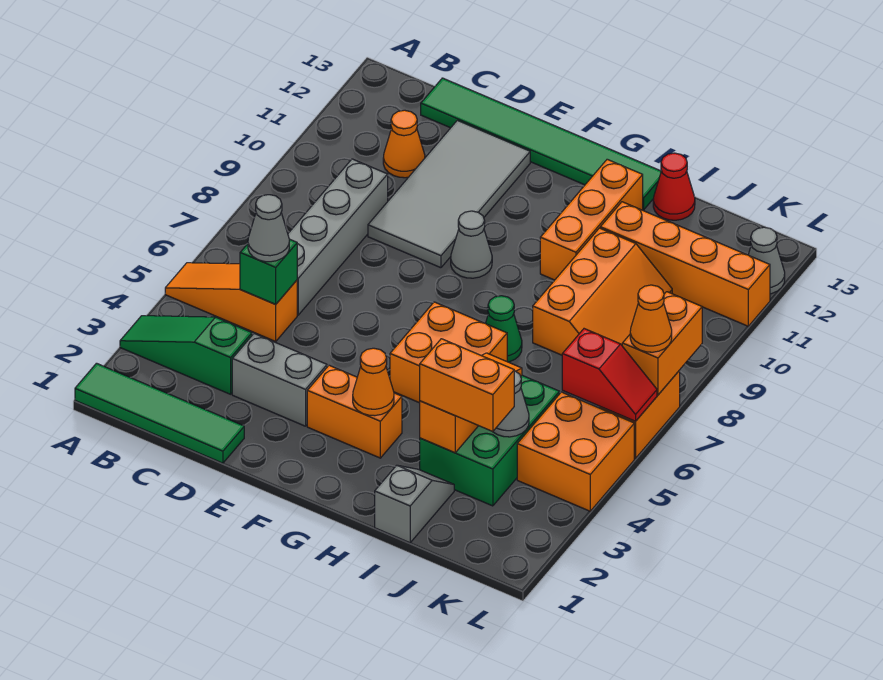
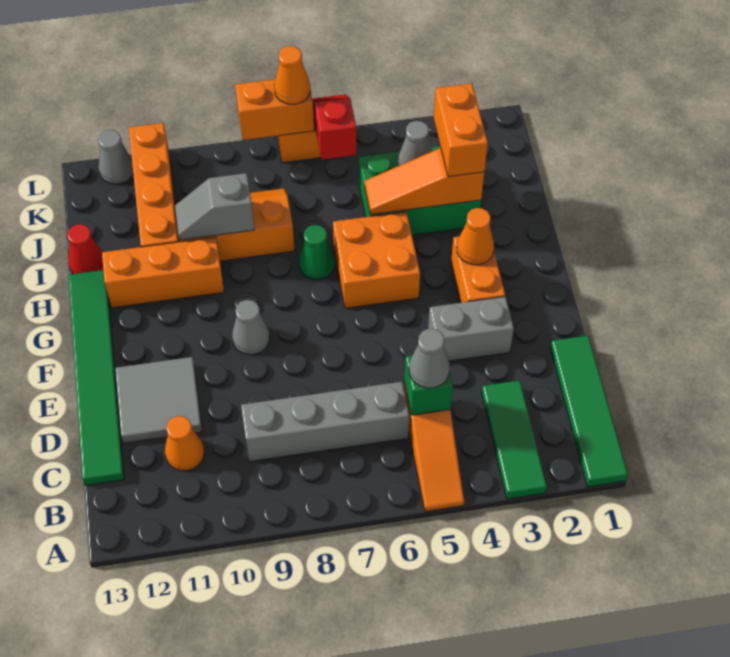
green slope A3:C3 level 1 top C -> green tile A3:C3 level 1
grey brick D3:E3 level 1 -> grey brick E3:E4 level 1
grey tile D9:E12 level 1 -> grey tile D11:E12 level 1
grey slope I1:I2 level 1 top 1 -> grey slope I9:I10 level 2 top 9
orange brick K4:L5 level 1 -> none

